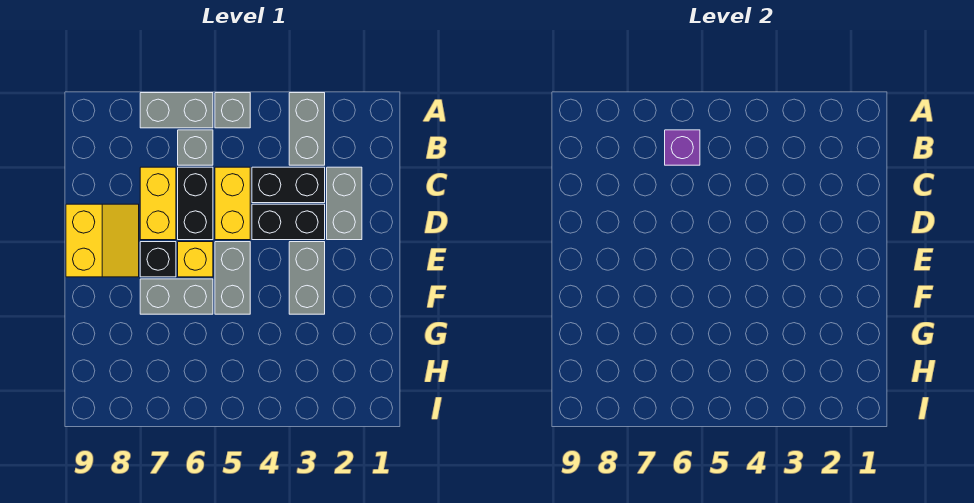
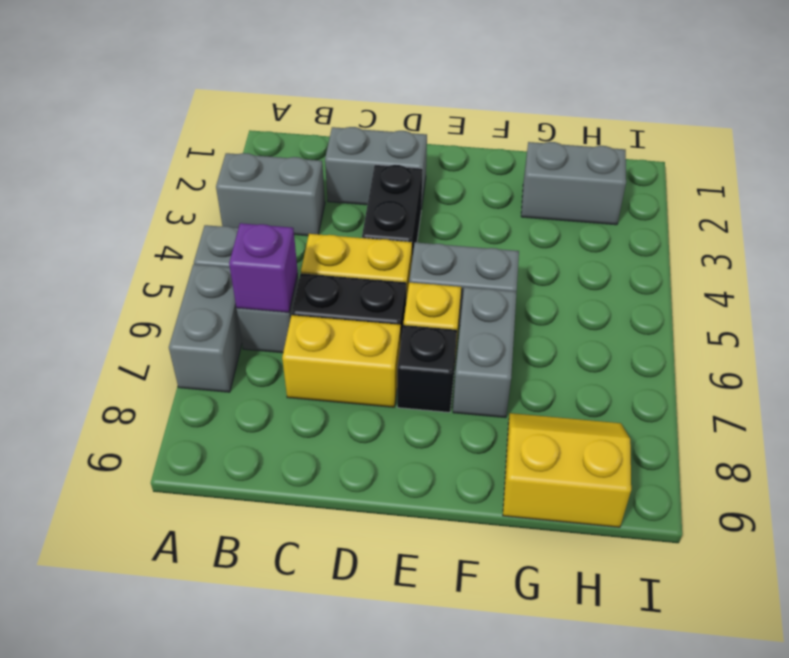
black brick C3:C4 level 1 -> none
yellow slope D8:E9 level 1 top 9 -> yellow slope G8:H9 level 1 top 9
grey brick E3:F3 level 1 -> grey brick G2:H2 level 1

